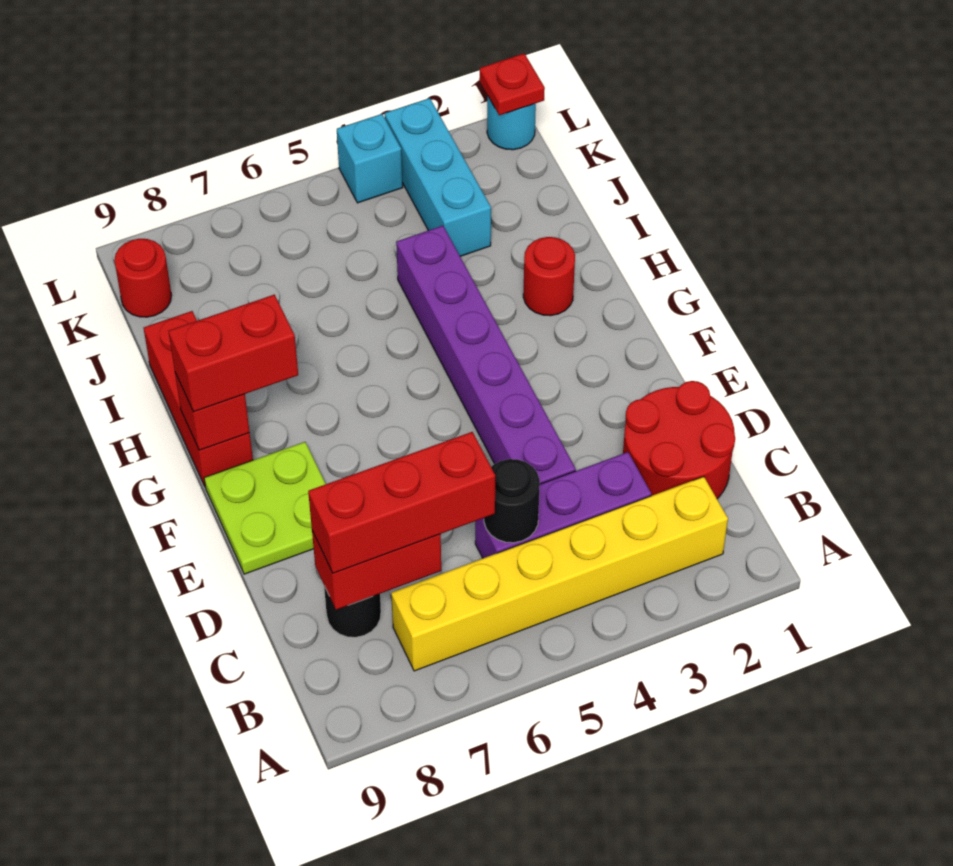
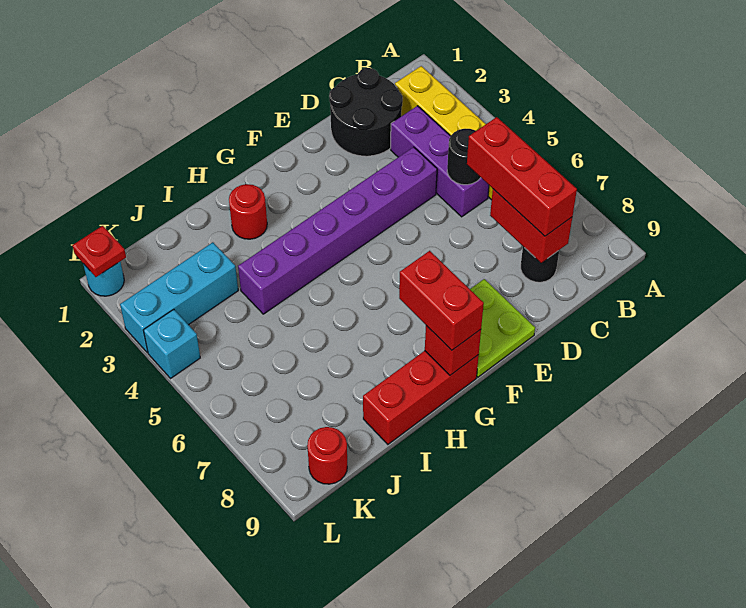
red round brick C1:D2 level 1 -> black round brick C1:D2 level 1

